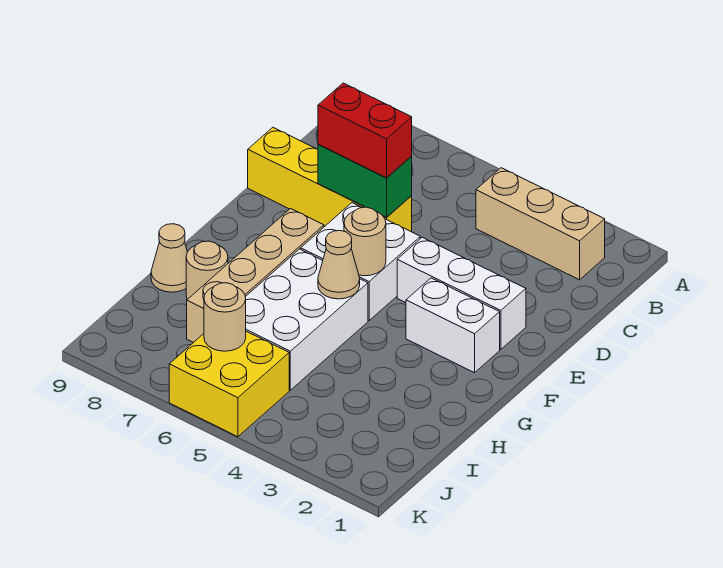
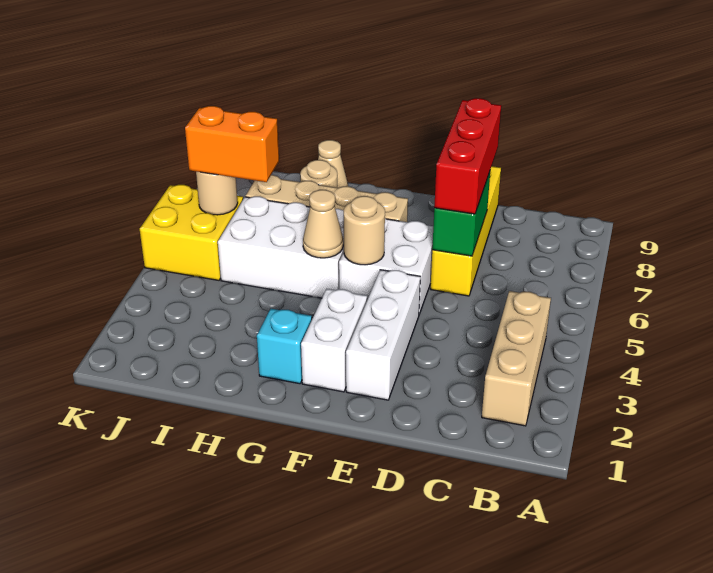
red brick D6:D7 level 3 -> red brick D6:D8 level 3
none -> cyan brick G2 level 1
none -> orange brick I6:J6 level 3

